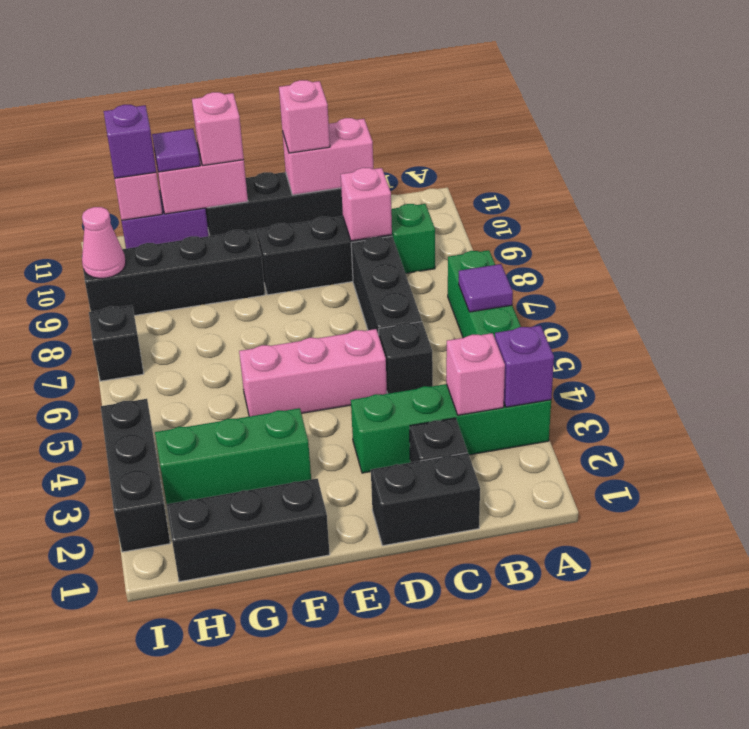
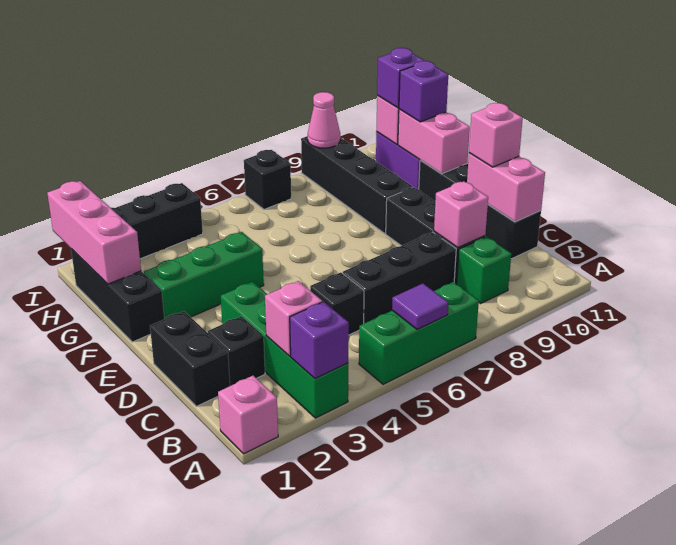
pink brick D5:F5 level 1 -> pink brick G1:I1 level 2
green brick F3:H3 level 1 -> green brick F2:F4 level 1
pink brick F11 level 3 -> pink brick A1 level 1
purple tile G11 level 3 -> purple brick G11 level 3

